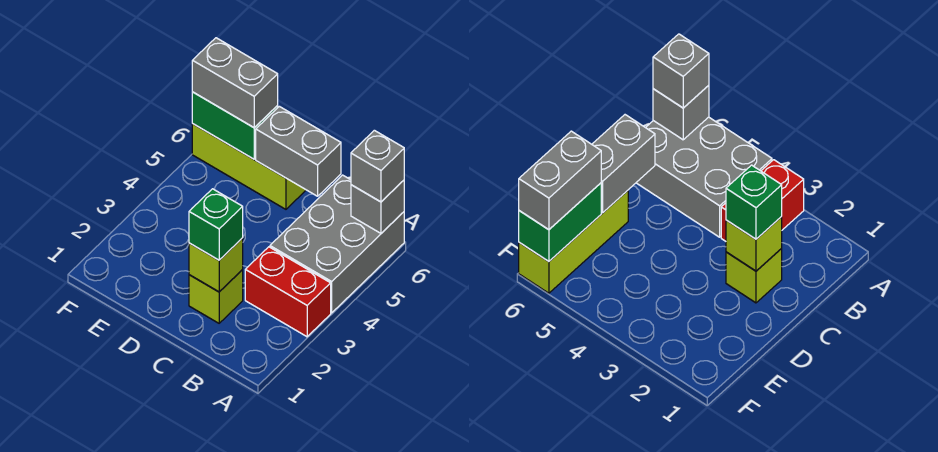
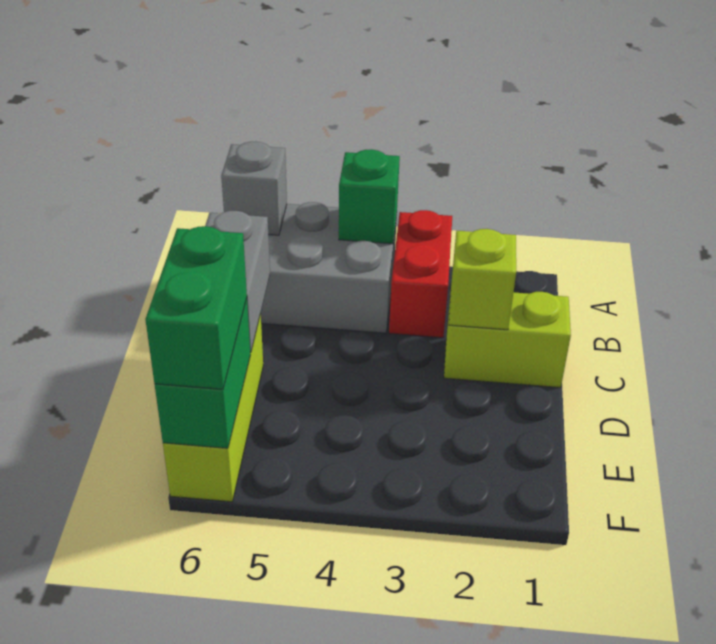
grey brick A6 level 3 -> none
lime brick C2 level 1 -> lime brick C1:C2 level 1
green brick C2 level 3 -> green brick A4 level 2
grey brick E6:F6 level 3 -> green brick E6:F6 level 3

